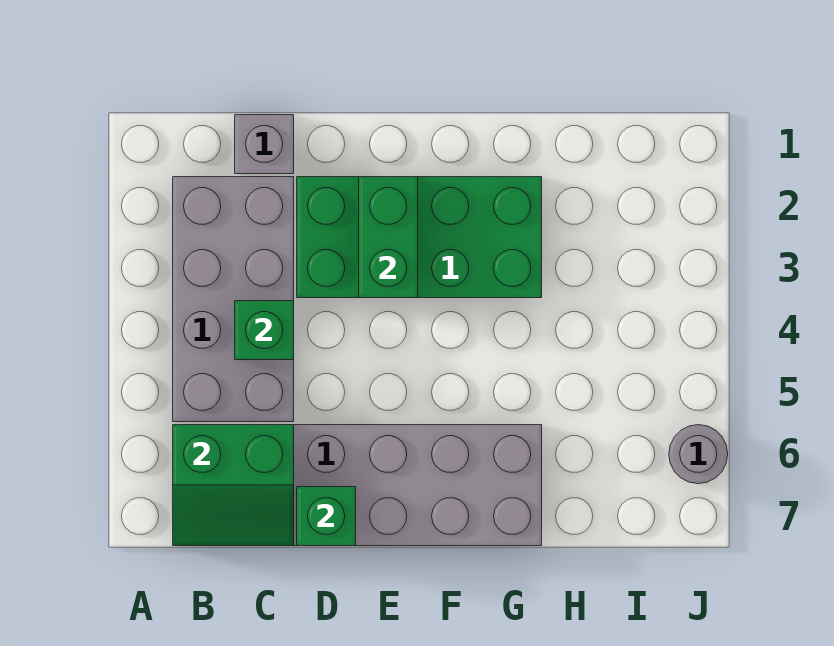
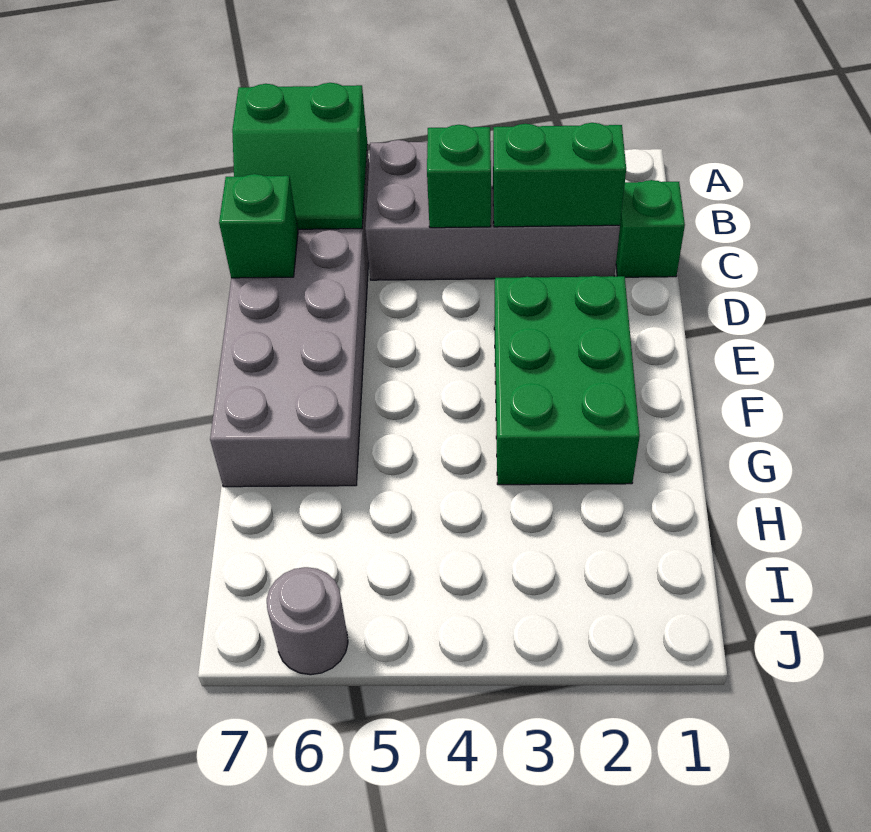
green slope B6:C7 level 2 top 6 -> green slope B6:C7 level 2 top B
grey brick C1 level 1 -> green brick C1 level 1
green brick D2:G3 level 1 -> green brick E2:G3 level 1
green brick E2:E3 level 2 -> green brick C2:C3 level 2

